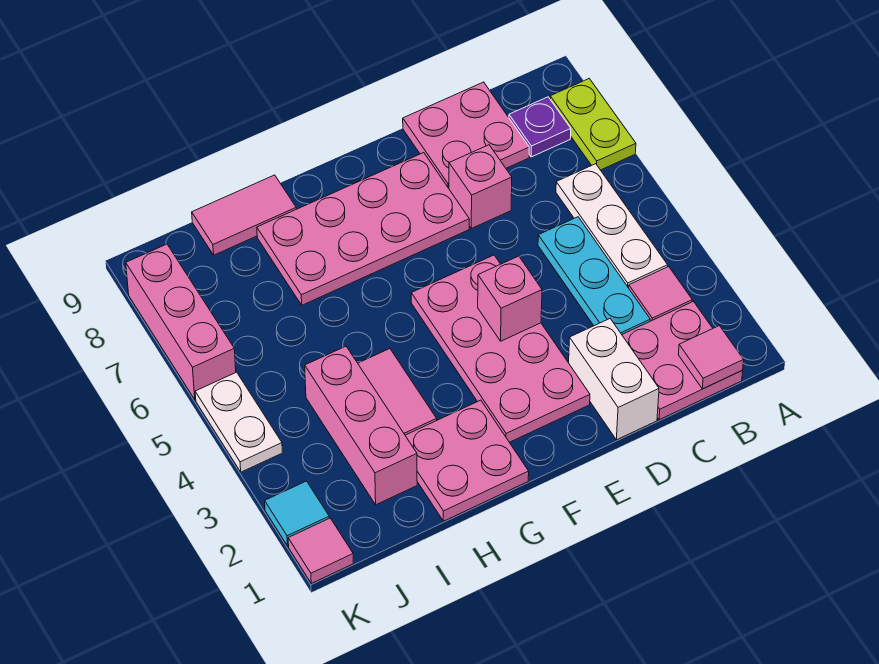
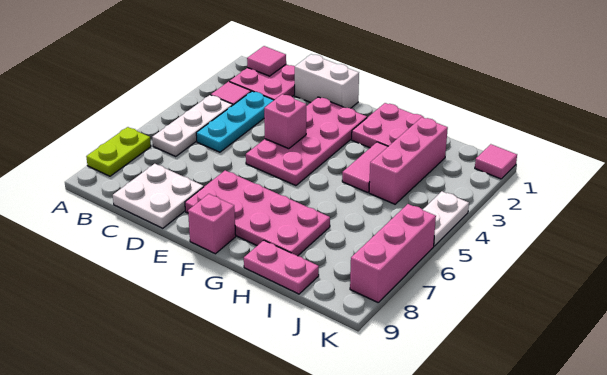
purple plate B8 level 1 -> none
pink plate C8:D9 level 1 -> white plate C8:D9 level 1
white brick D1:D2 level 1 -> white brick D1:E1 level 1
pink brick D7 level 1 -> pink brick F9 level 1
pink tile H9:I9 level 1 -> pink plate H9:I9 level 1
cyan tile K2 level 1 -> none

